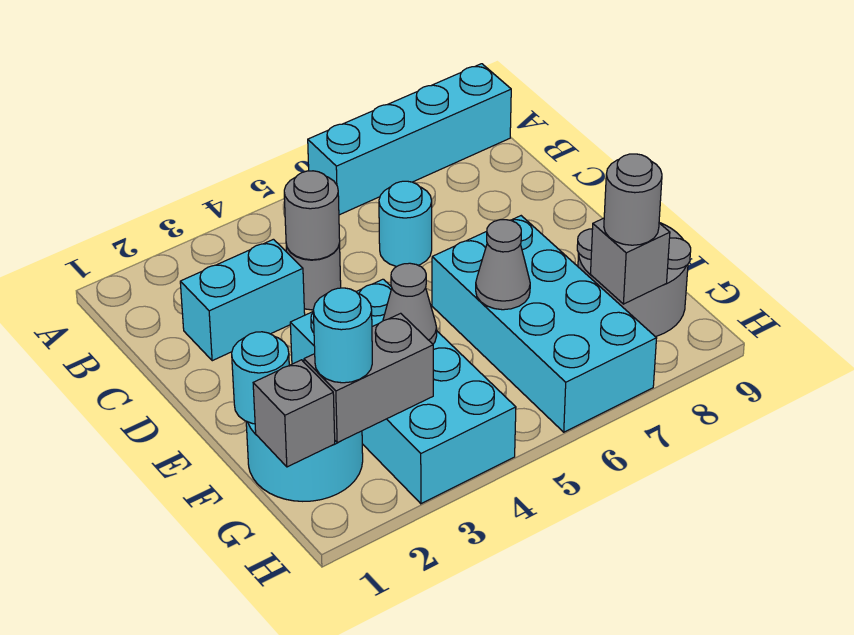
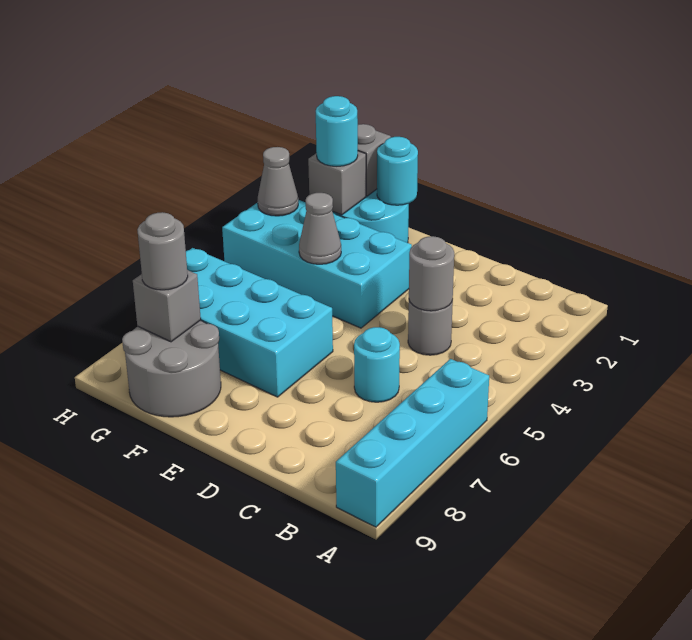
cyan brick C2:C3 level 1 -> none
grey cone F6 level 2 -> grey cone H3 level 2
grey brick G2:G3 level 2 -> grey brick G2 level 2

